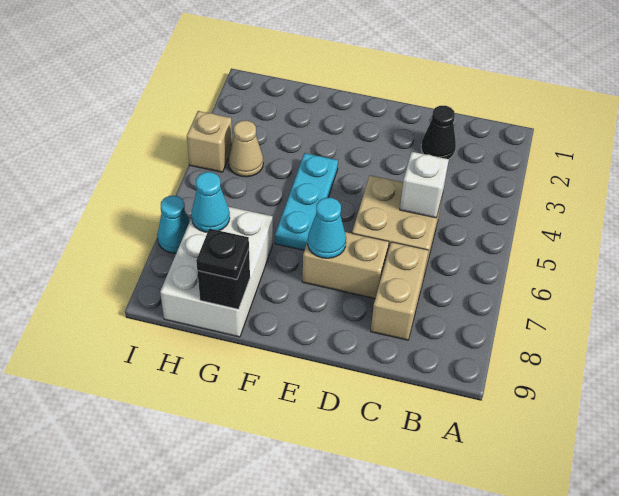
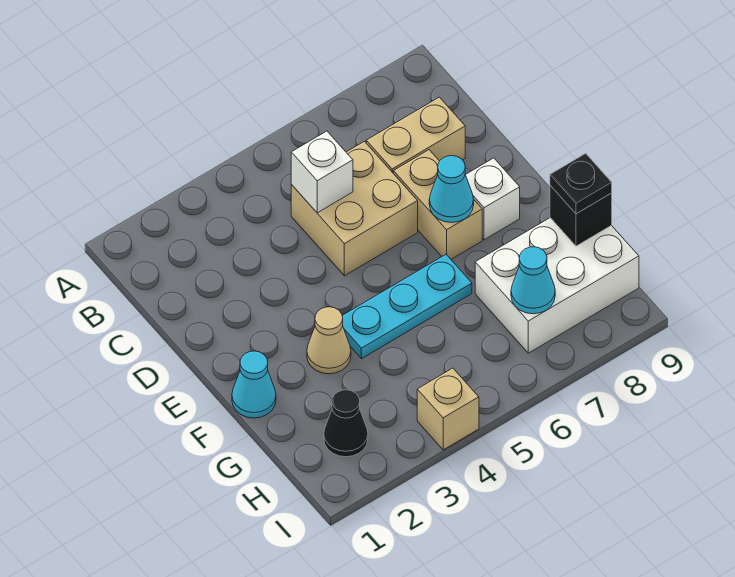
black cone C2 level 1 -> black cone H2 level 1
none -> white brick E8 level 1
tan cone H4 level 1 -> tan cone F3 level 1
cyan cone I7 level 1 -> cyan cone F1 level 1

